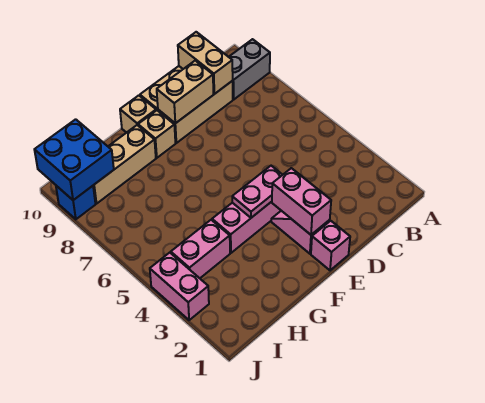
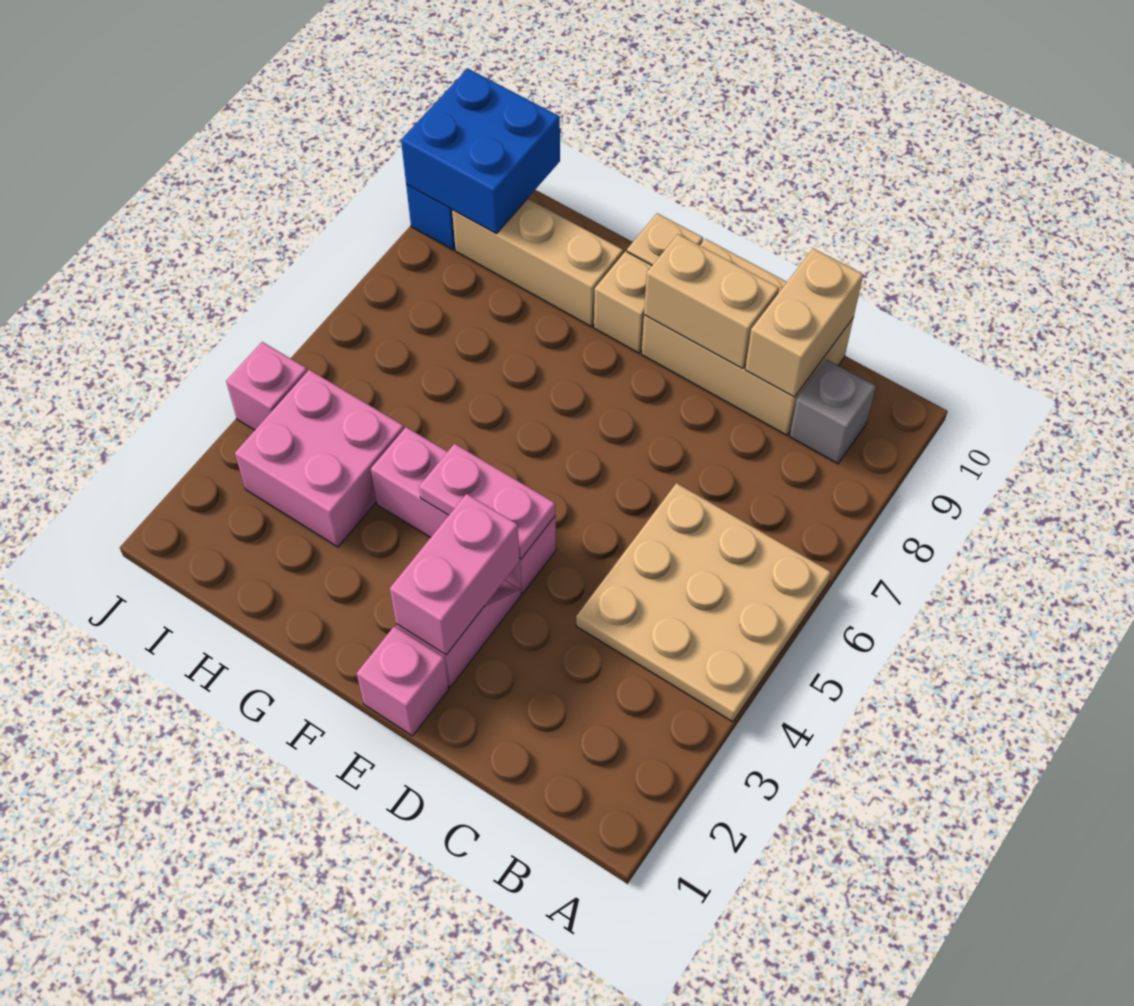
none -> tan plate A4:C6 level 1
grey brick A9:B9 level 1 -> grey brick B9 level 1
pink brick H4:I4 level 1 -> pink brick H3:I4 level 1
pink brick J3:J4 level 1 -> pink brick J4 level 1

